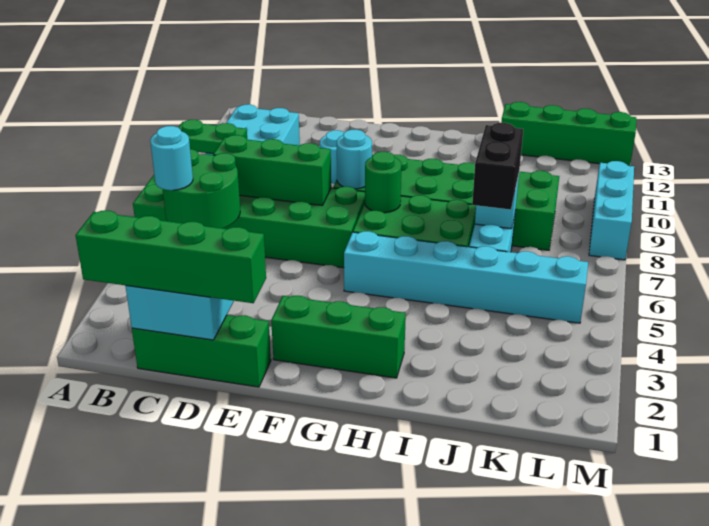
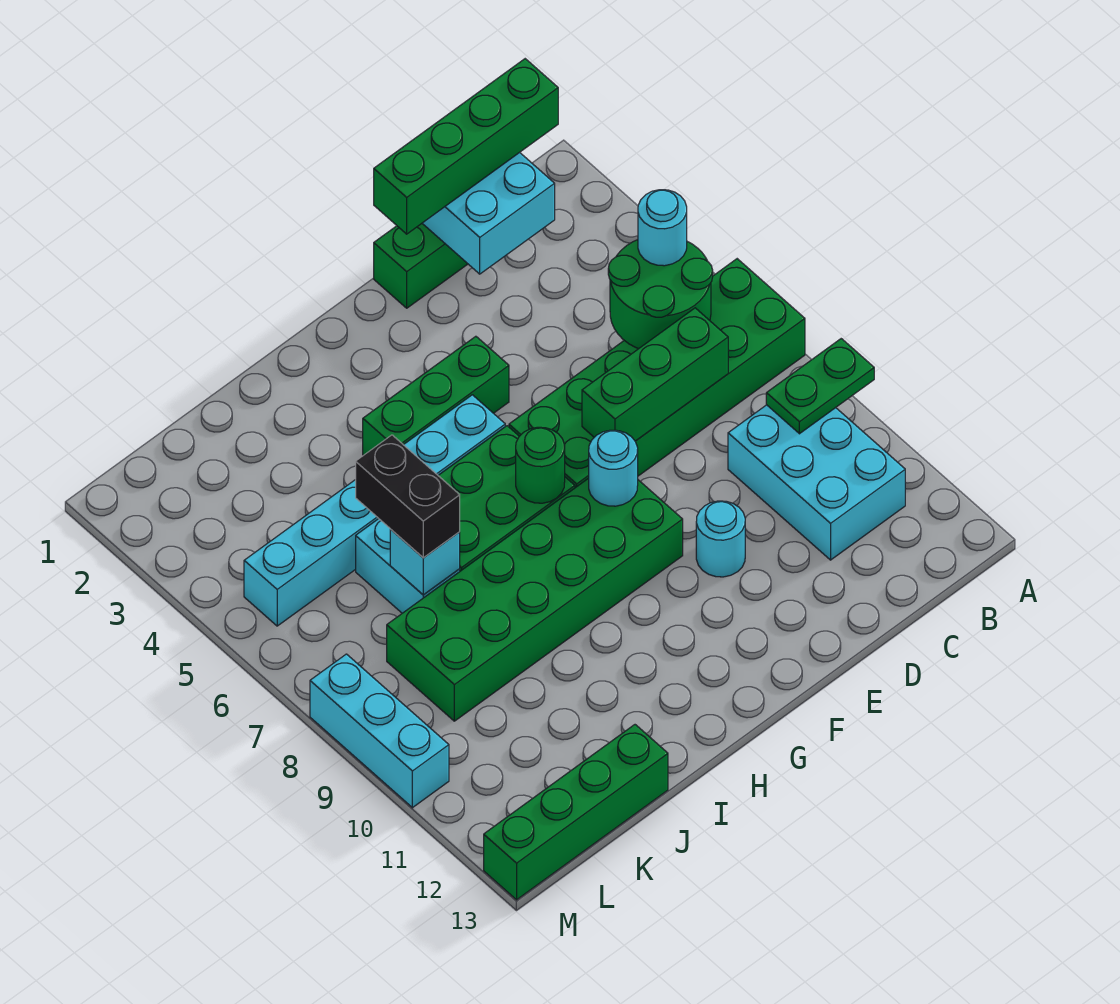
green brick F2:H2 level 1 -> green brick F4:H4 level 1

